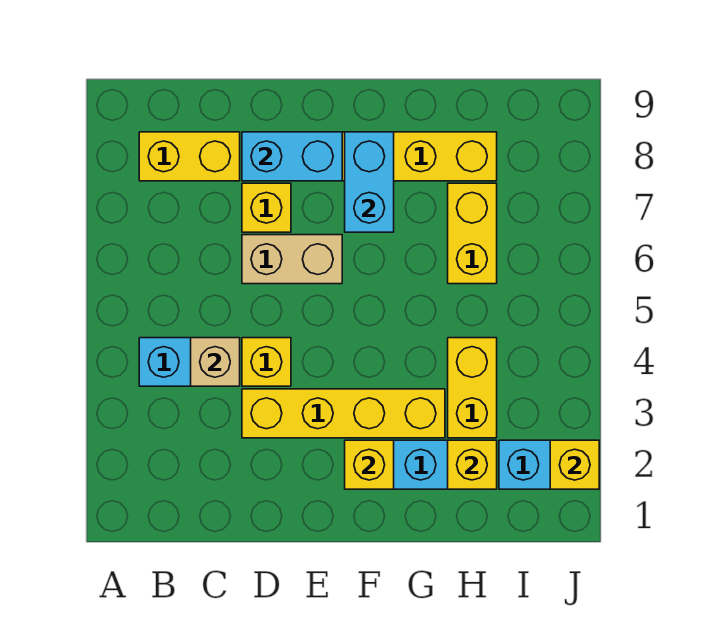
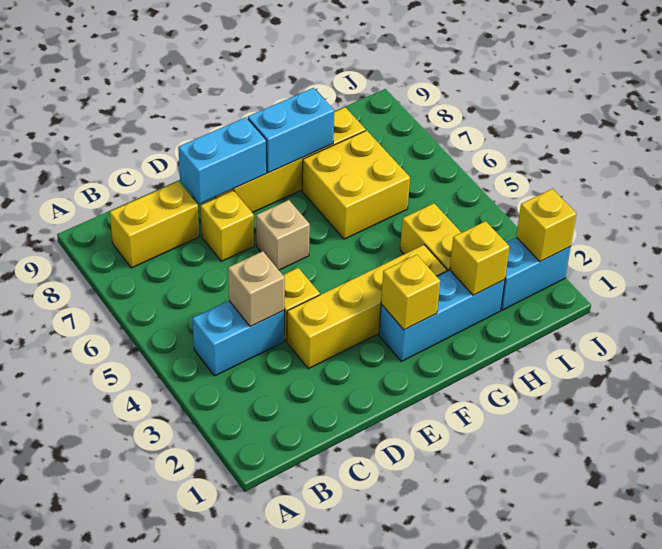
tan brick D6:E6 level 1 -> tan brick E6 level 1
cyan brick F7:F8 level 2 -> cyan brick F8:G8 level 2
yellow brick H6:H7 level 1 -> yellow brick G6:H7 level 1

